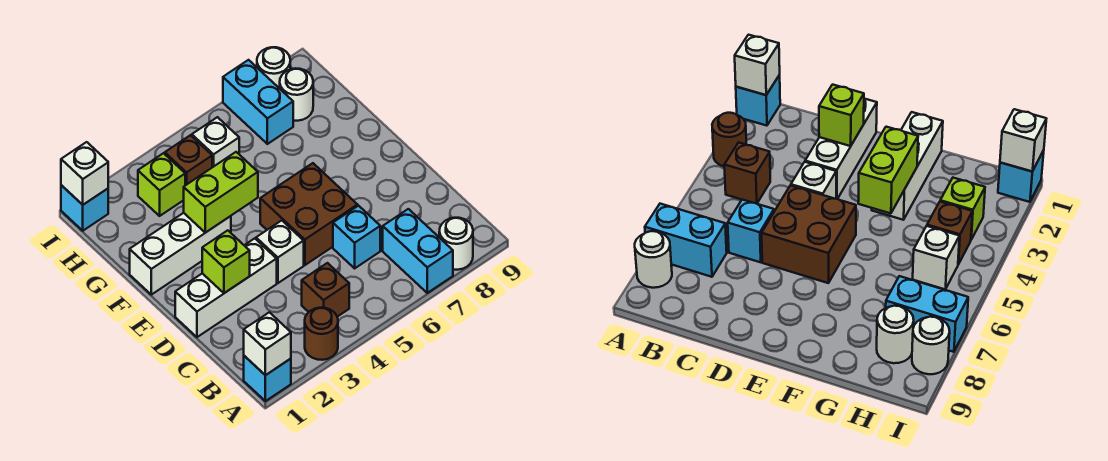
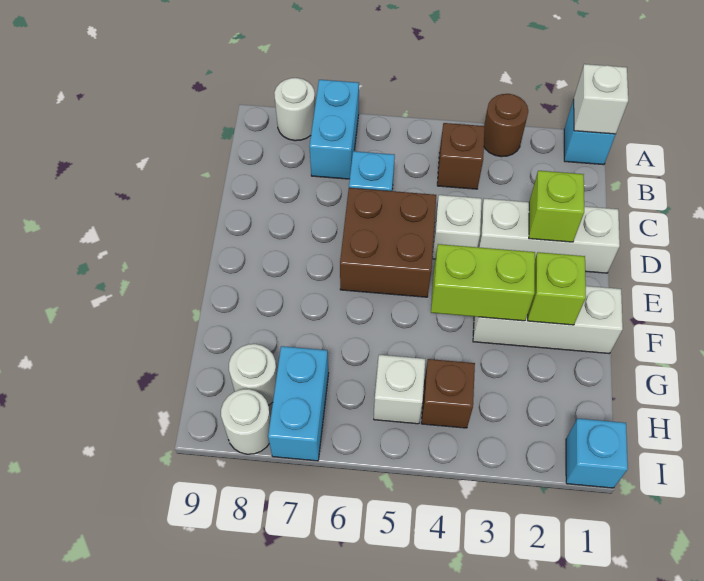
lime brick H3 level 1 -> lime brick F2 level 2
white brick I1 level 2 -> none

